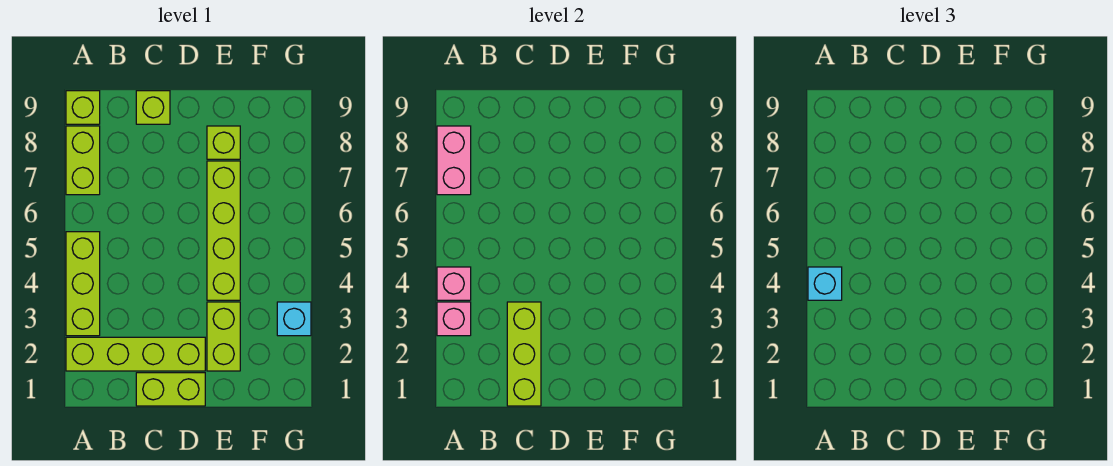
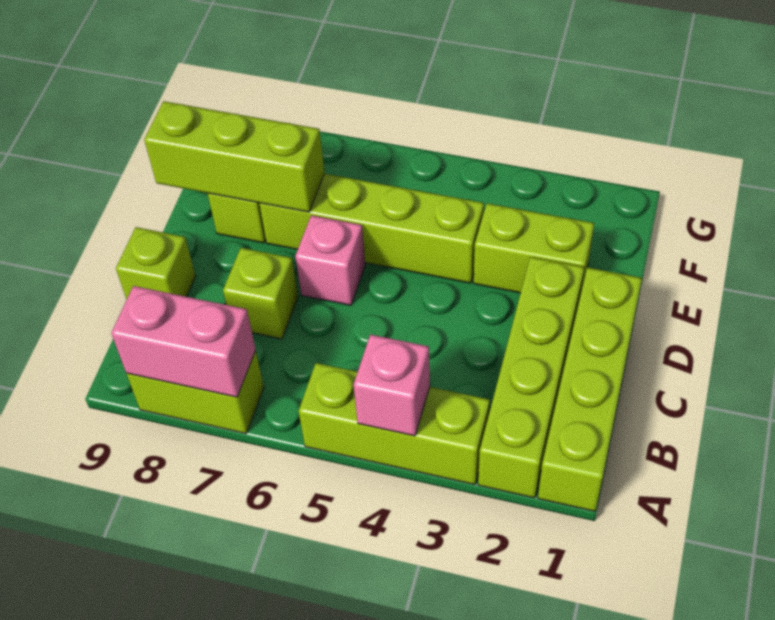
pink brick A3 level 2 -> pink brick D6 level 1
cyan brick A4 level 3 -> none
lime brick A9 level 1 -> lime brick C7 level 1
lime brick C1:D1 level 1 -> lime brick A1:D1 level 1
lime brick C1:C3 level 2 -> lime brick E7:E9 level 2
cyan brick G3 level 1 -> none

